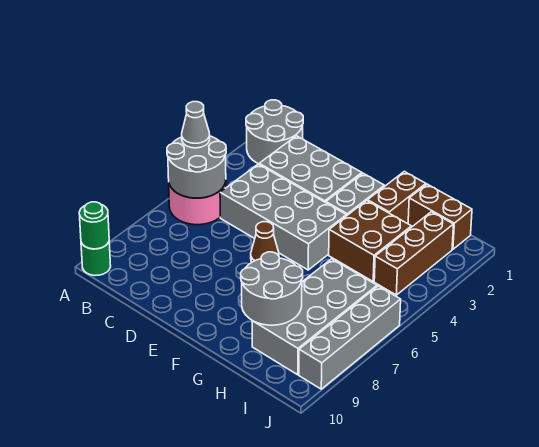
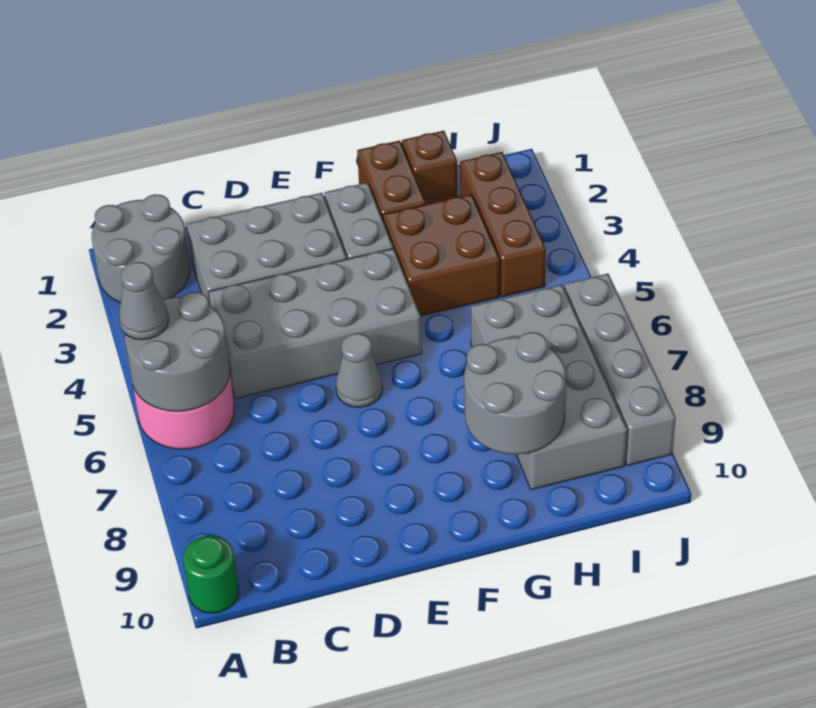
green round brick A10 level 2 -> none
brown cone E6 level 1 -> grey cone E6 level 1
brown brick H1:I1 level 1 -> brown brick H1 level 1

